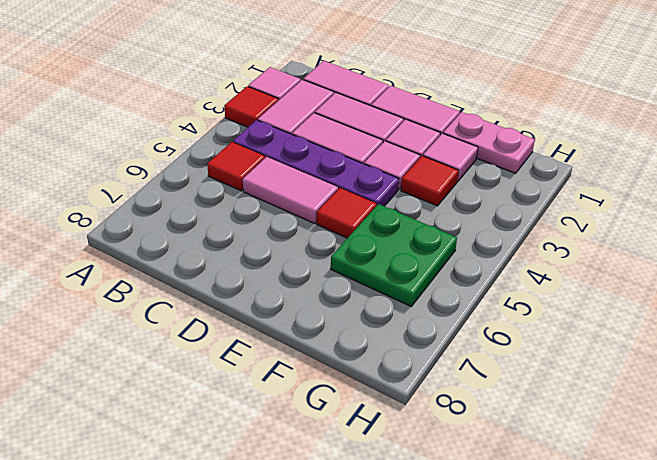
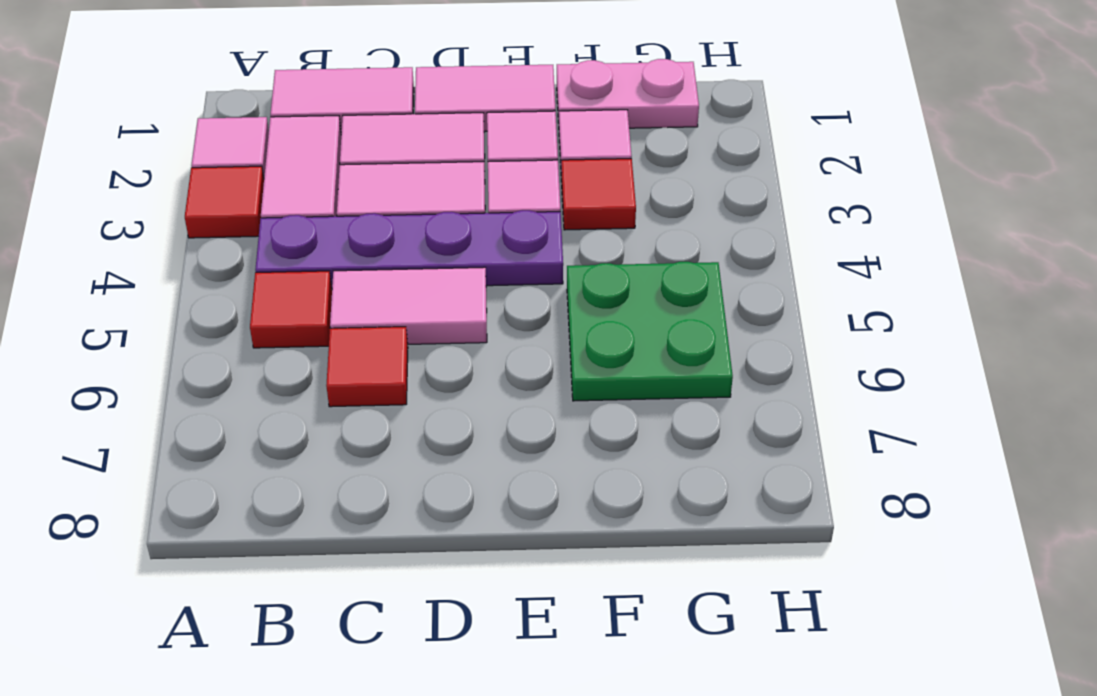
red tile E5 level 1 -> red tile C6 level 1

